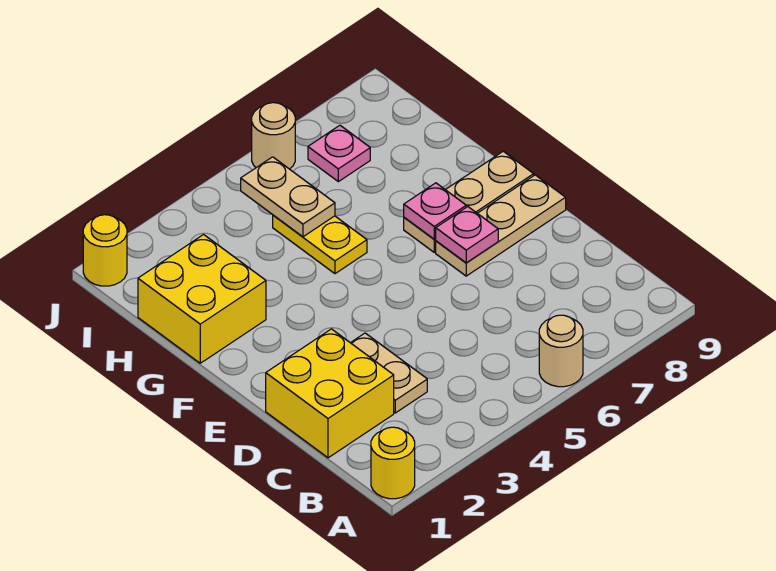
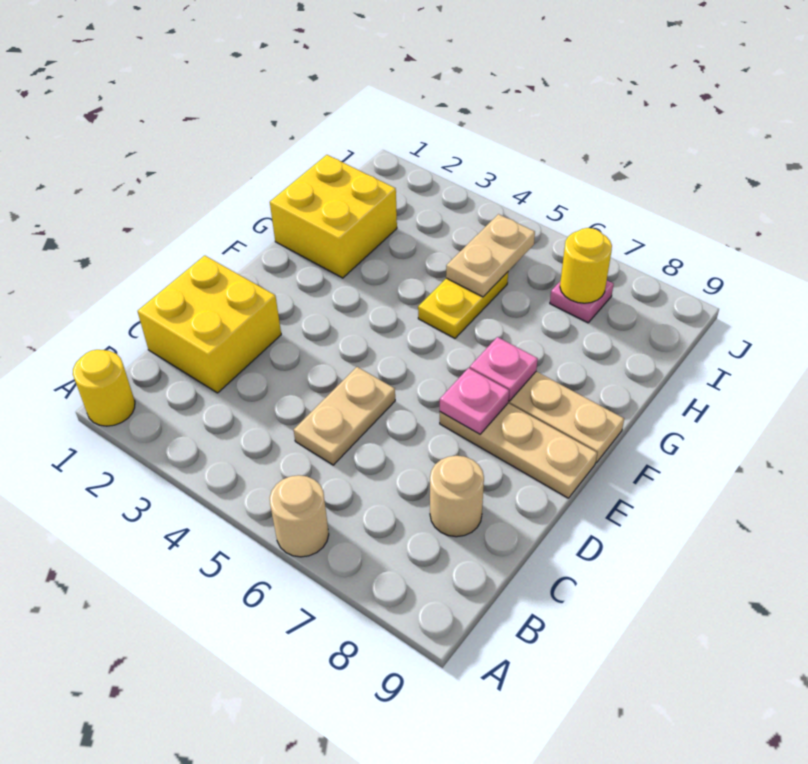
tan plate C3:D3 level 1 -> tan plate C5:D5 level 1
yellow round brick J1 level 1 -> yellow round brick I7 level 2
tan round brick J6 level 1 -> tan round brick C8 level 1

